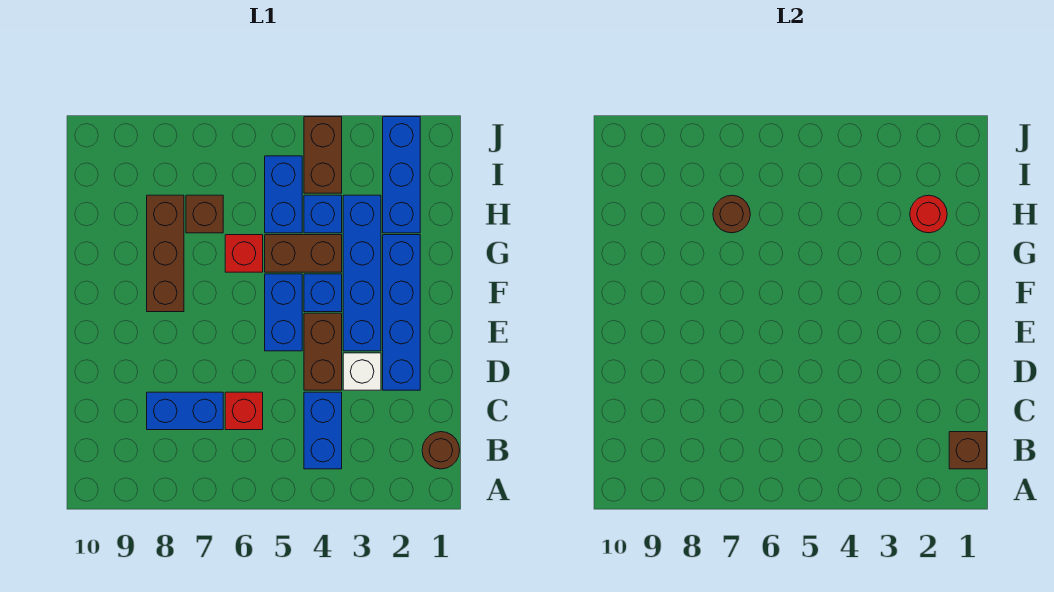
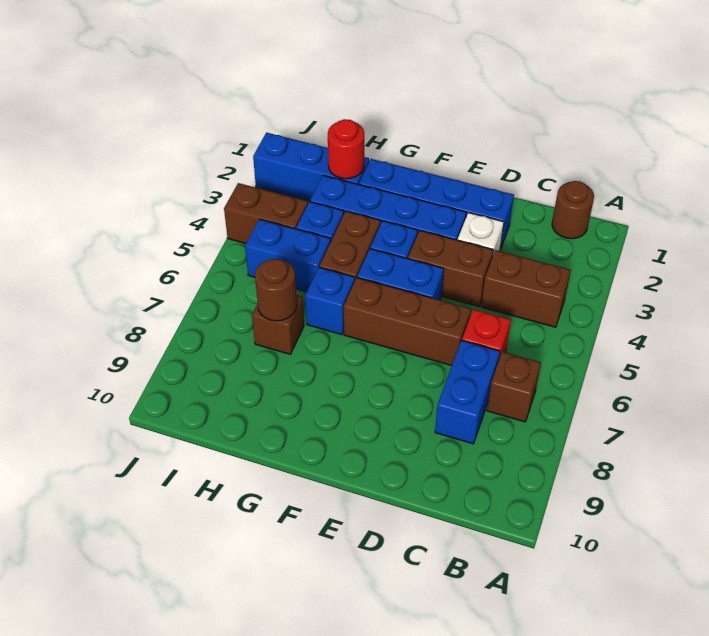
brown brick B1 level 2 -> brown brick B7 level 1
blue brick B4:C4 level 1 -> brown brick B4:C4 level 1
brown brick F8:H8 level 1 -> brown brick D6:F6 level 1
red brick G6 level 1 -> blue brick G6 level 1

